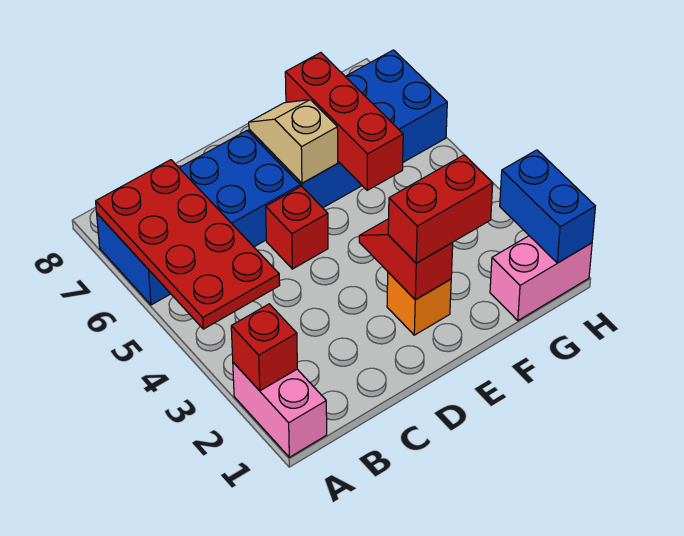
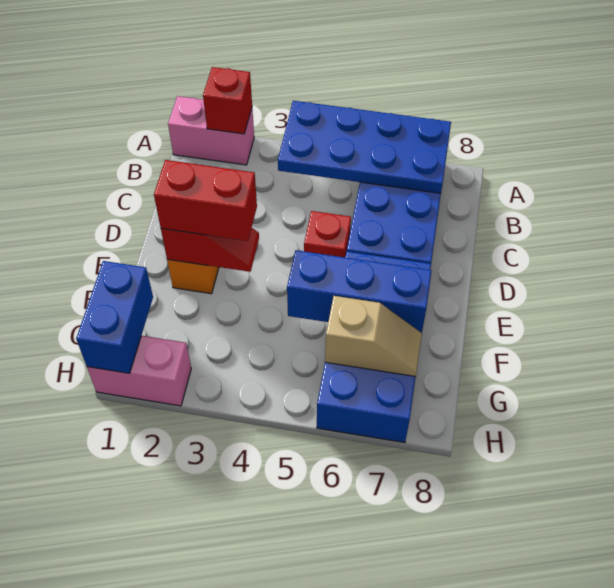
red plate A4:B7 level 2 -> blue plate A4:B7 level 2
red brick E2:F2 level 3 -> red brick E2:E3 level 3
tan slope E6:E7 level 2 top 6 -> tan slope G6:G7 level 2 top 6
red brick F5:F7 level 2 -> blue brick F5:F7 level 2
pink brick G1:H1 level 1 -> pink brick H1:H2 level 1
blue brick H1:H2 level 2 -> blue brick G1:H1 level 2

